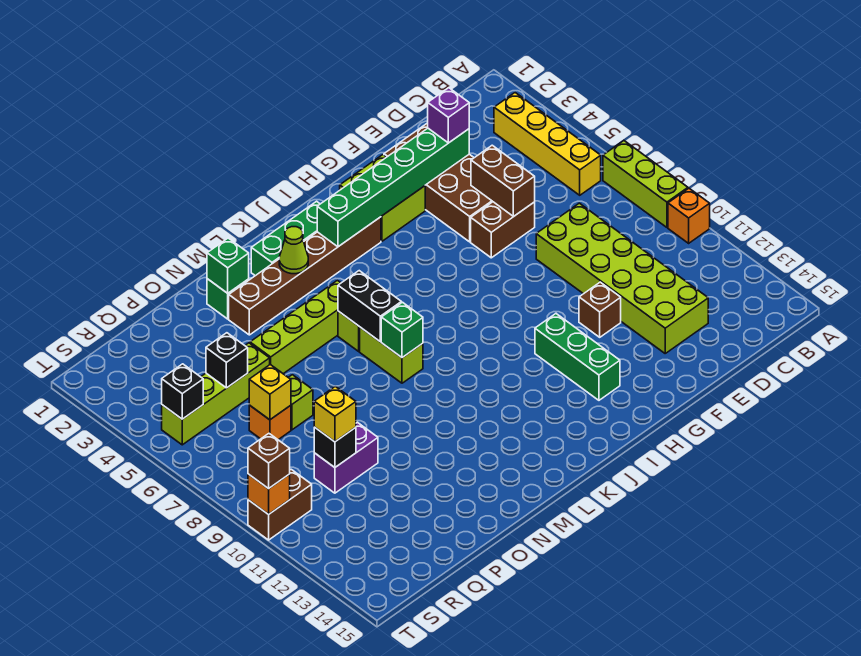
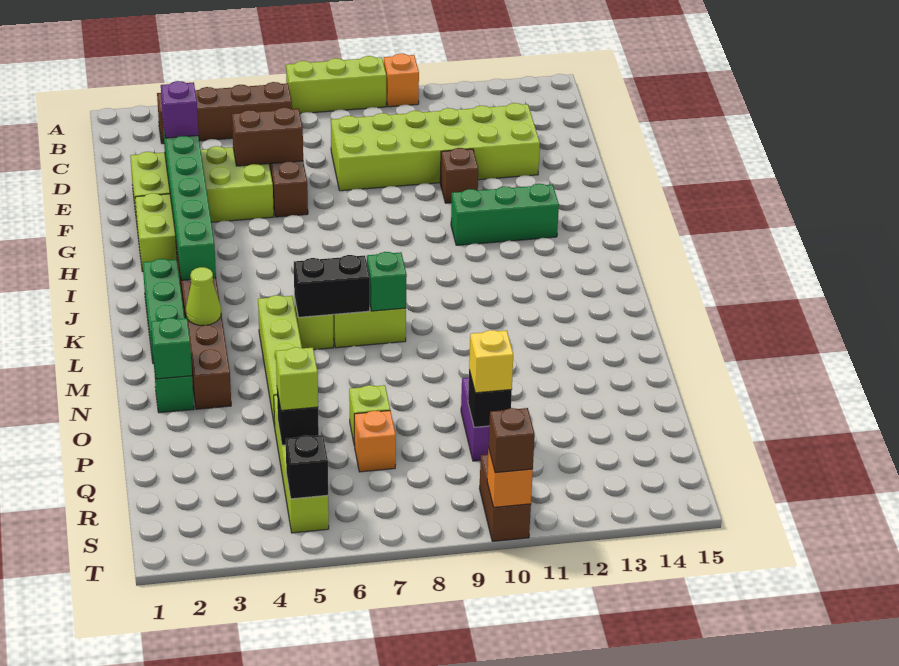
yellow brick B3:B6 level 1 -> brown brick B3:B6 level 1
brown brick E2:F5 level 1 -> lime brick E2:F5 level 1
none -> lime brick Q5 level 3
yellow brick Q7 level 2 -> none

